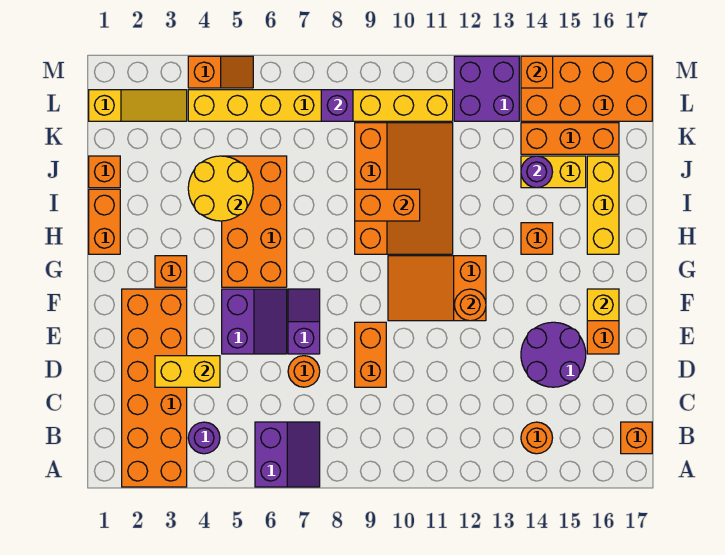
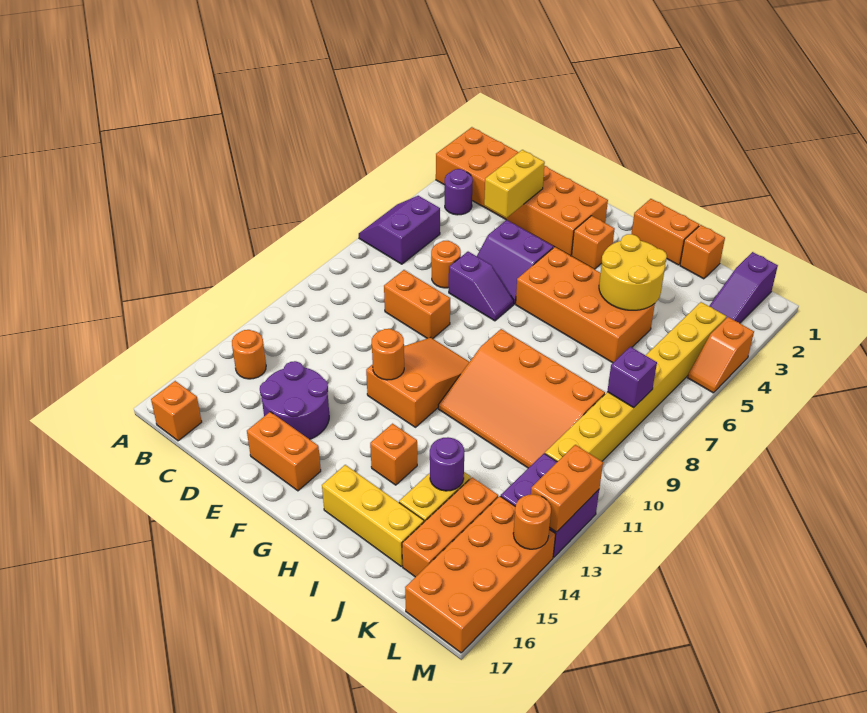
purple slope A6:B7 level 1 top 6 -> purple slope A6:B7 level 1 top B
yellow brick F16 level 2 -> none
orange brick I9:I10 level 2 -> orange brick M12:M13 level 2
yellow slope L1:L3 level 1 top 1 -> purple slope L1:L3 level 1 top 1
orange brick M14 level 2 -> orange round brick M14 level 2

